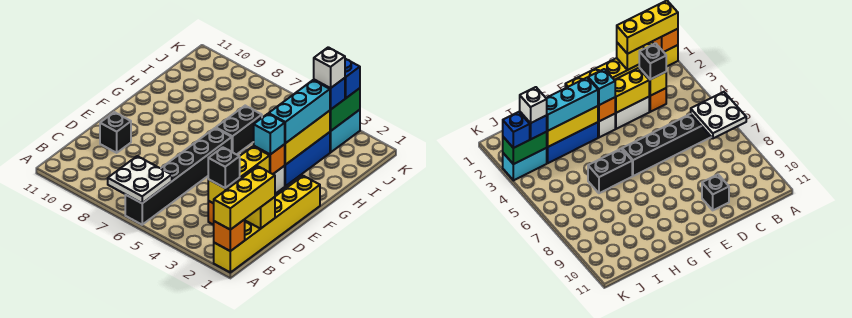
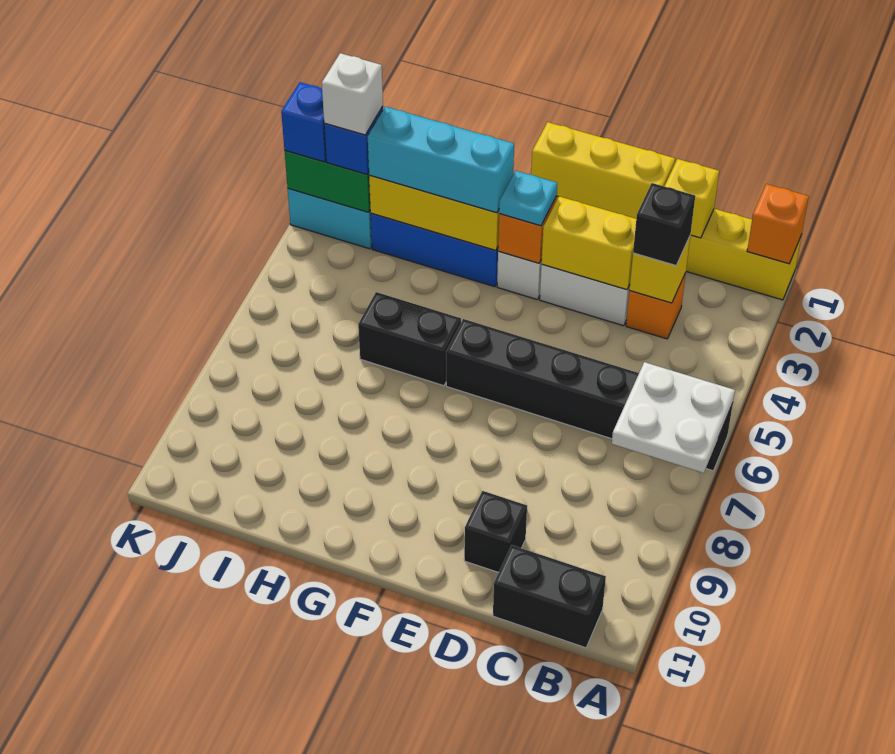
yellow brick A1:C1 level 3 -> yellow brick D1:F1 level 2
none -> black brick B11:C11 level 1
cyan brick F3 level 3 -> cyan plate F3 level 3

